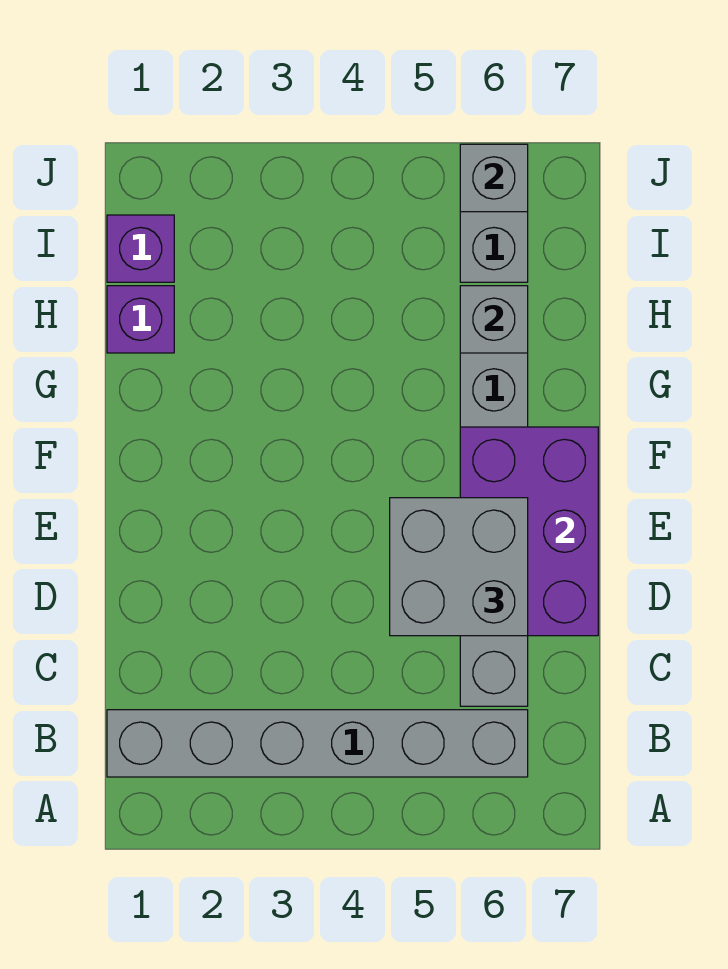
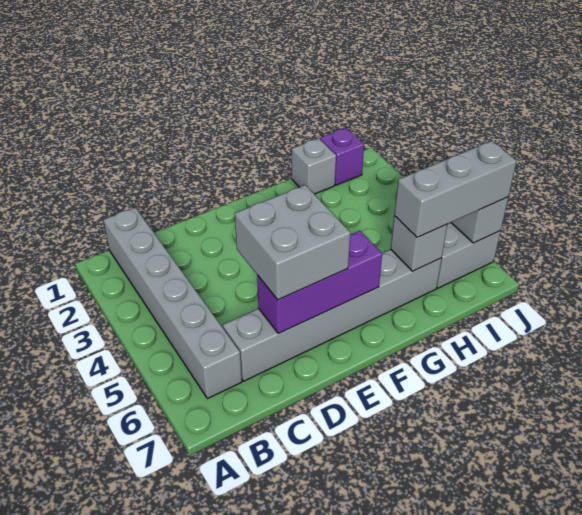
purple brick D6:F7 level 2 -> purple brick D6:F6 level 2
purple brick H1 level 1 -> grey brick H1 level 1
none -> grey brick H6:J6 level 3

